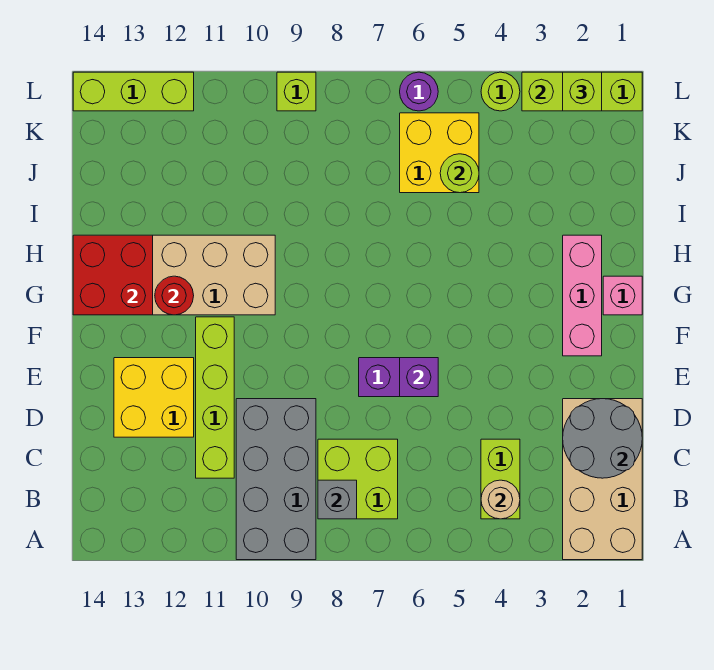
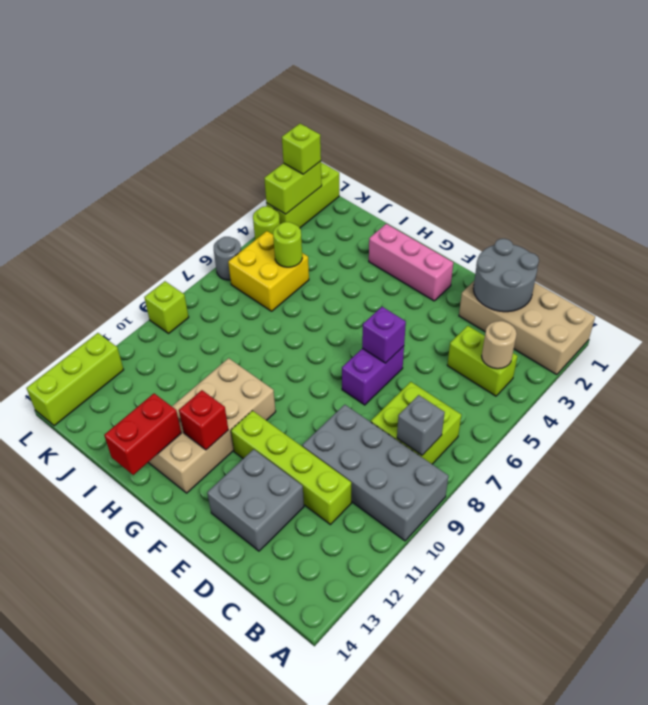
yellow brick D12:E13 level 1 -> grey brick D12:E13 level 1
pink brick G1 level 1 -> none
red round brick G12 level 2 -> red brick G12 level 2
red brick G13:H14 level 2 -> red brick H13:H14 level 2
purple round brick L6 level 1 -> grey round brick L6 level 1

